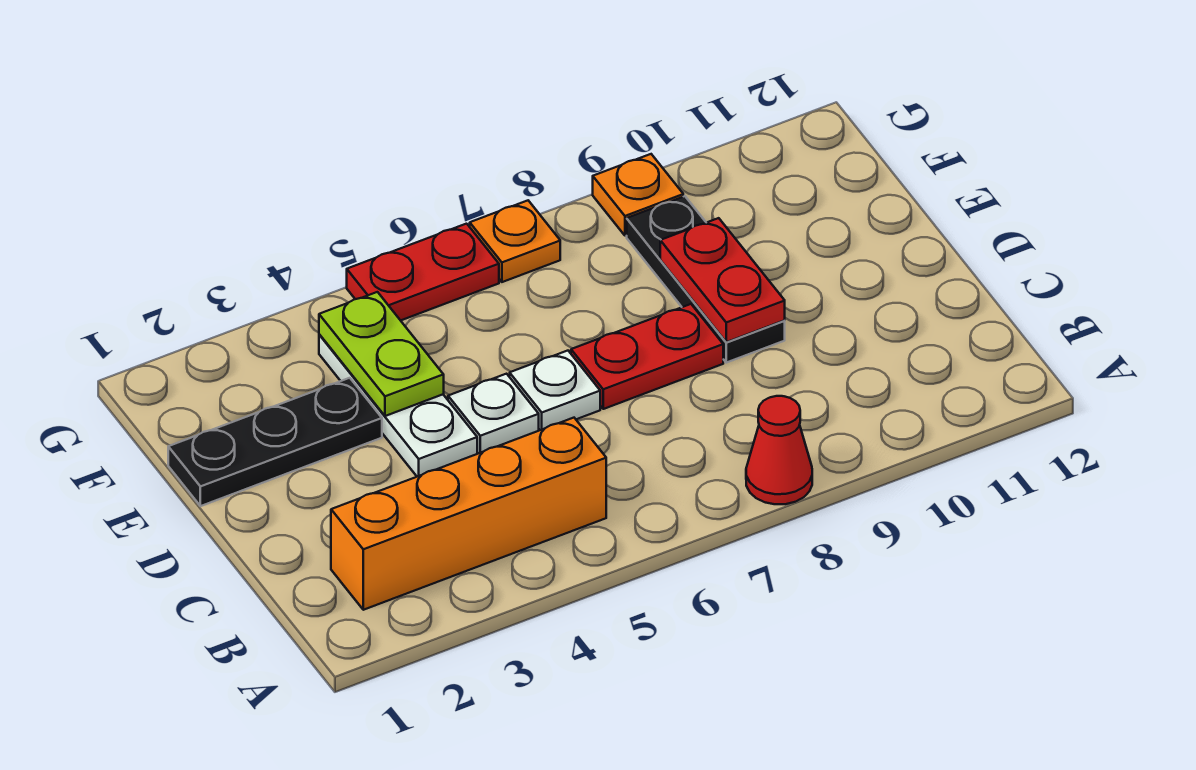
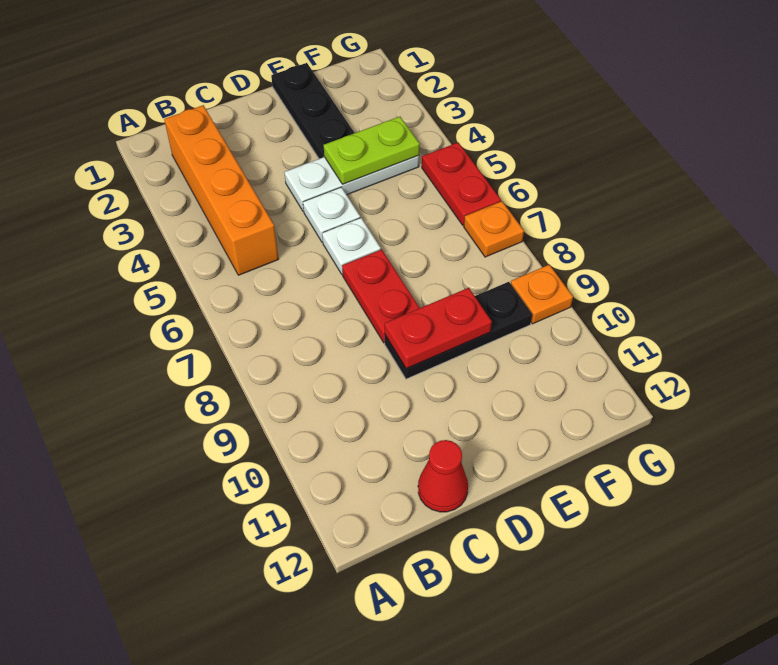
red cone A8 level 1 -> red cone C12 level 1

